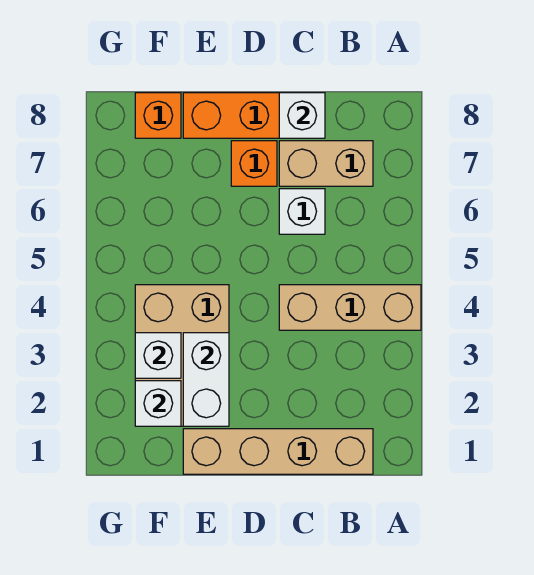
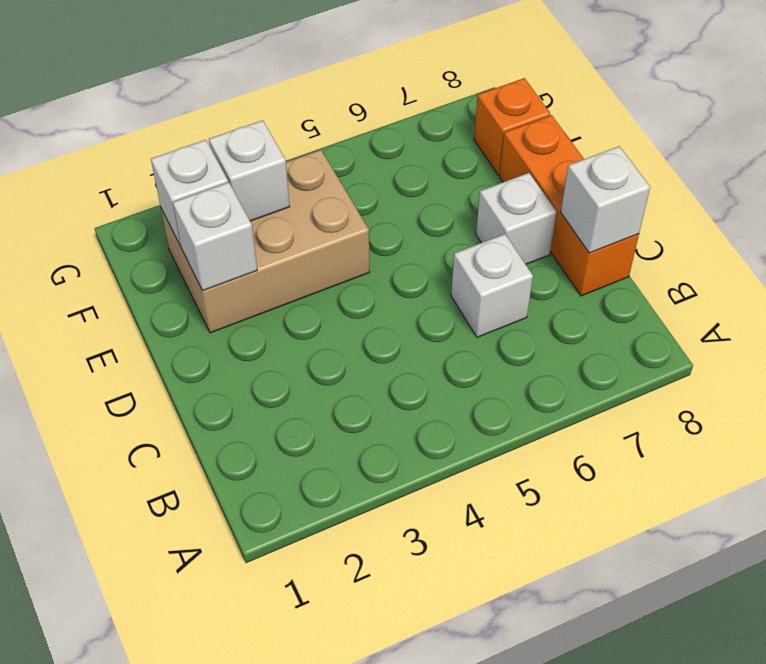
tan brick A4:C4 level 1 -> none
tan brick B1:E1 level 1 -> none
tan brick B7:C7 level 1 -> none
orange brick D7 level 1 -> white brick D7 level 1
white brick E2:E3 level 2 -> white brick E2 level 2

